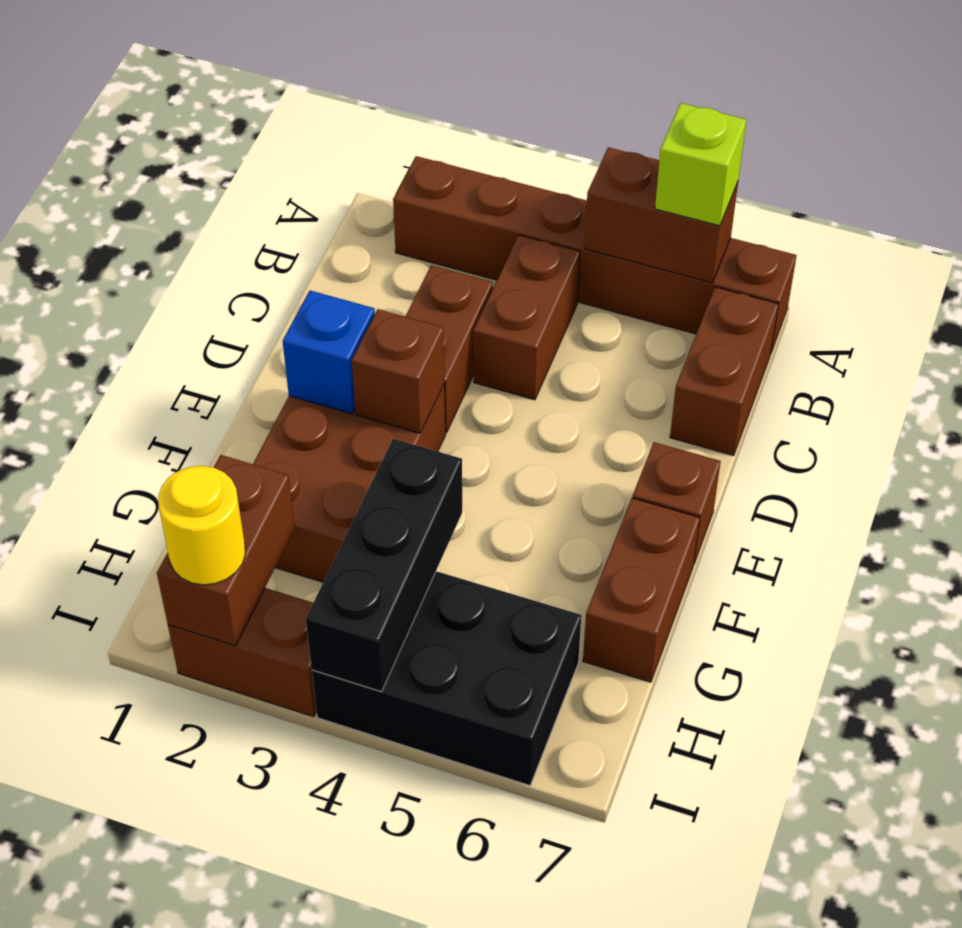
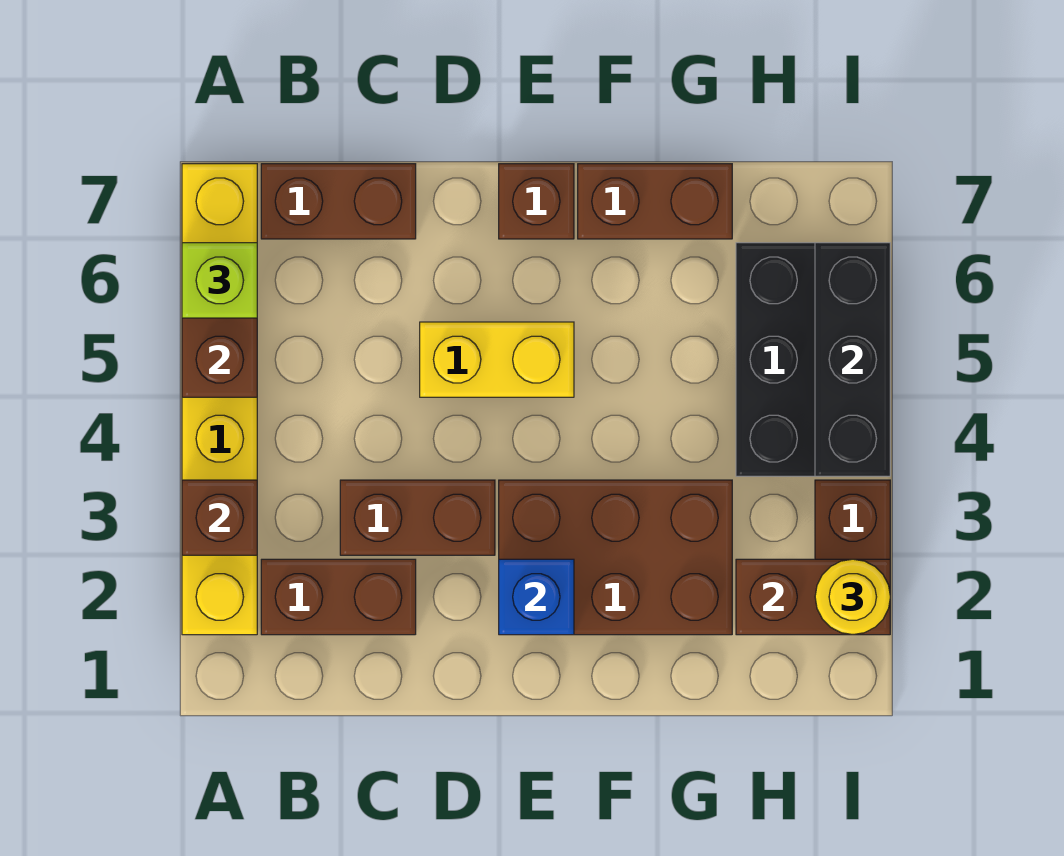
brown brick A2:A7 level 1 -> yellow brick A2:A7 level 1
brown brick B4:C4 level 1 -> brown brick B2:C2 level 1
none -> yellow brick D5:E5 level 1
brown brick E3 level 2 -> brown brick A3 level 2
black brick G4:I4 level 2 -> black brick I4:I6 level 2

